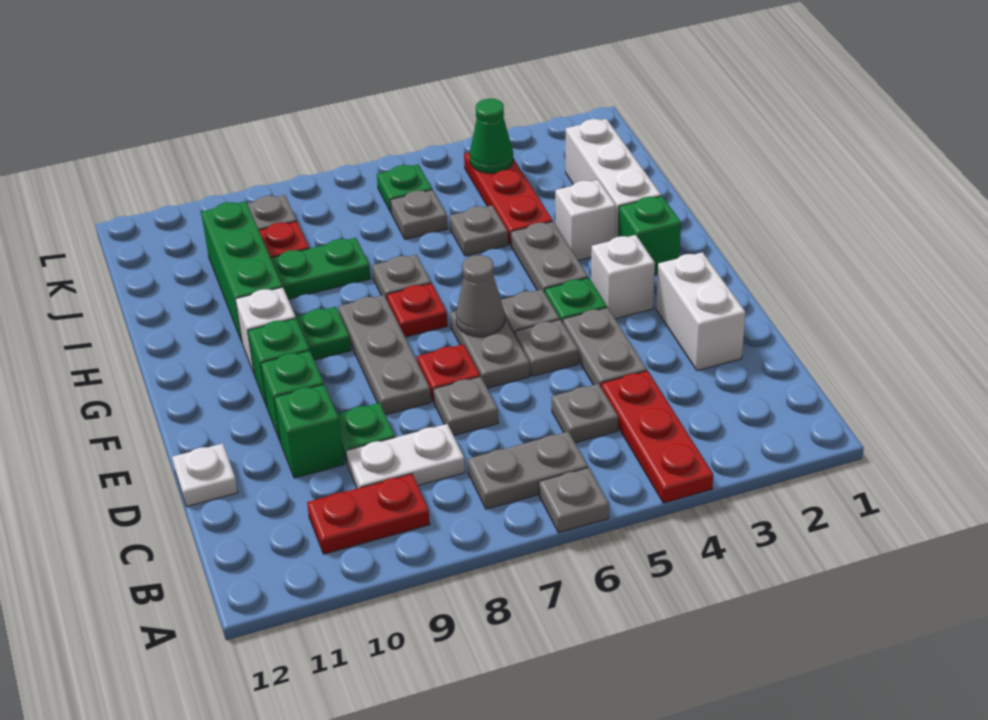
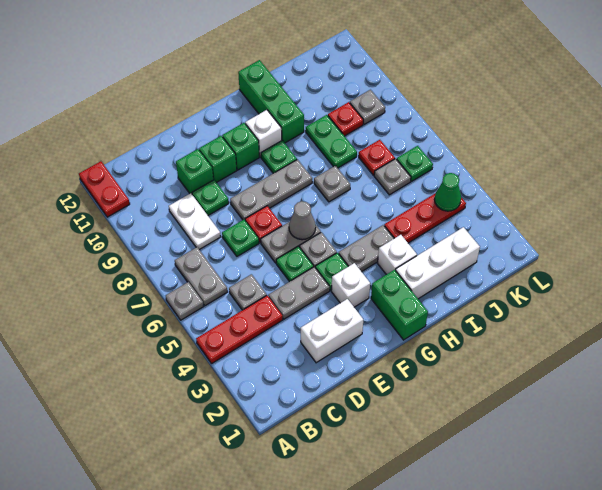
red plate B9:B10 level 1 -> red plate A11:A12 level 1
grey plate D7 level 1 -> green plate D7 level 1
white plate D12 level 1 -> none
grey plate E5 level 1 -> green plate E5 level 1
green brick G2 level 1 -> green brick G1:G2 level 1
red plate G7 level 1 -> red plate J7 level 1
green brick H10:J10 level 1 -> green brick H10:H12 level 1
grey plate I5 level 1 -> none

